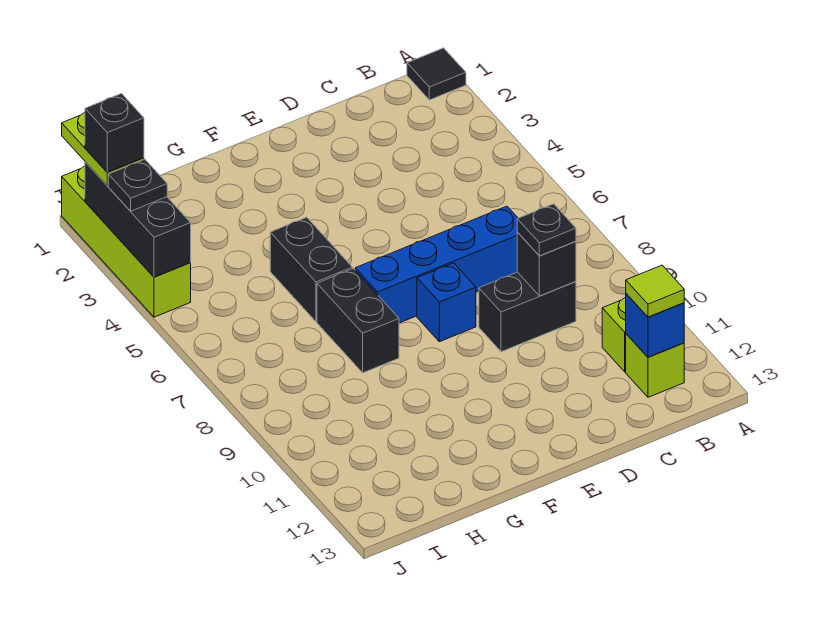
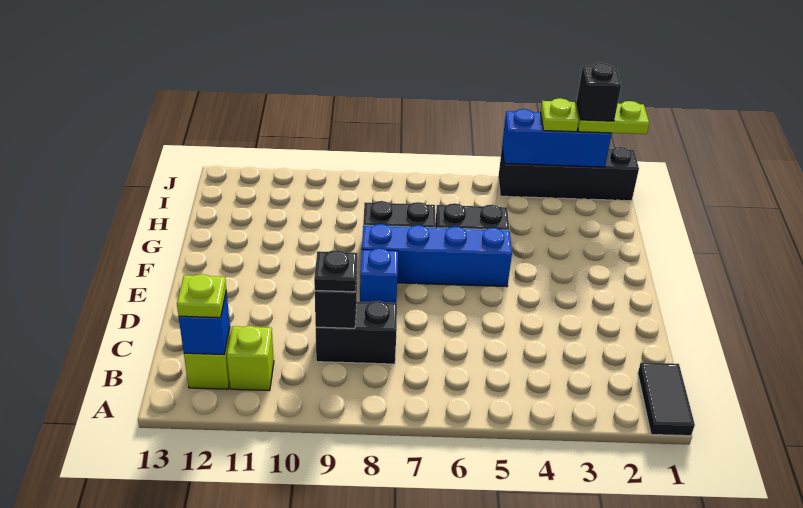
black tile A1 level 1 -> black tile A1:B1 level 1
lime tile B12 level 3 -> lime plate B12 level 3
blue brick C7:F7 level 1 -> blue brick F5:F8 level 1
black brick C9:D9 level 1 -> black brick C8:C9 level 1
lime brick J1:J4 level 1 -> black brick J1:J4 level 1
black brick J2:J4 level 2 -> blue brick J2:J4 level 2
black plate J3 level 3 -> lime plate J3 level 3

